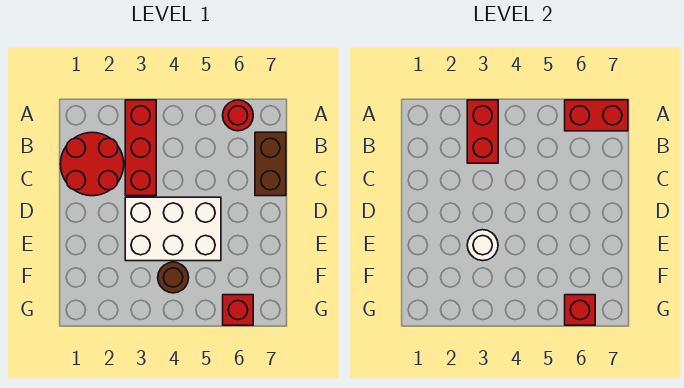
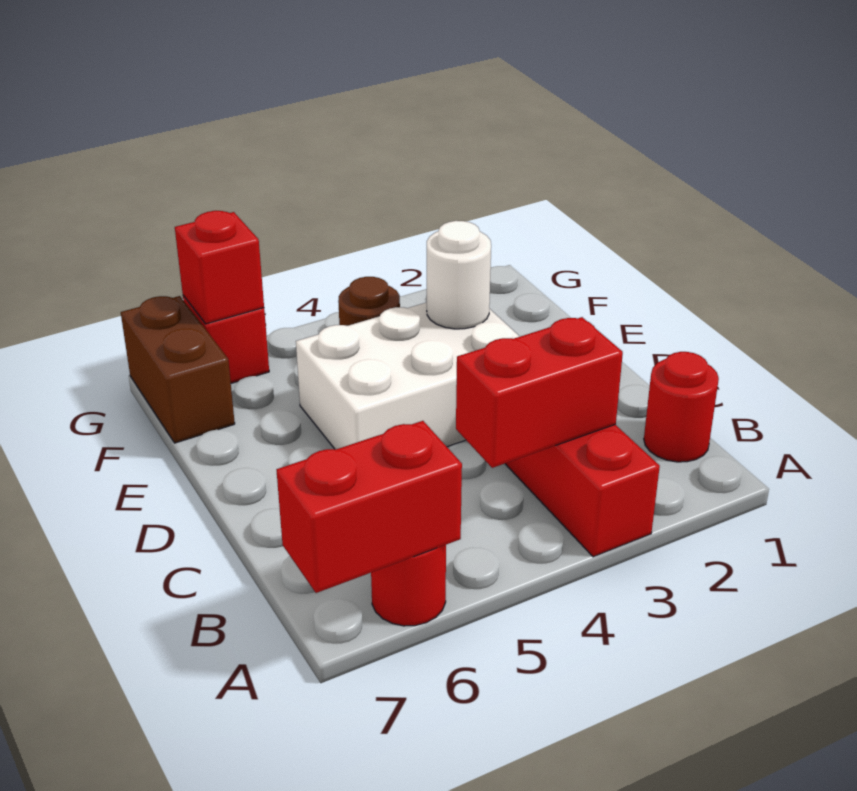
red brick A3:B3 level 2 -> red brick B3:B4 level 2
red round brick B1:C2 level 1 -> red round brick B1 level 1
brown brick B7:C7 level 1 -> brown brick F7:G7 level 1

